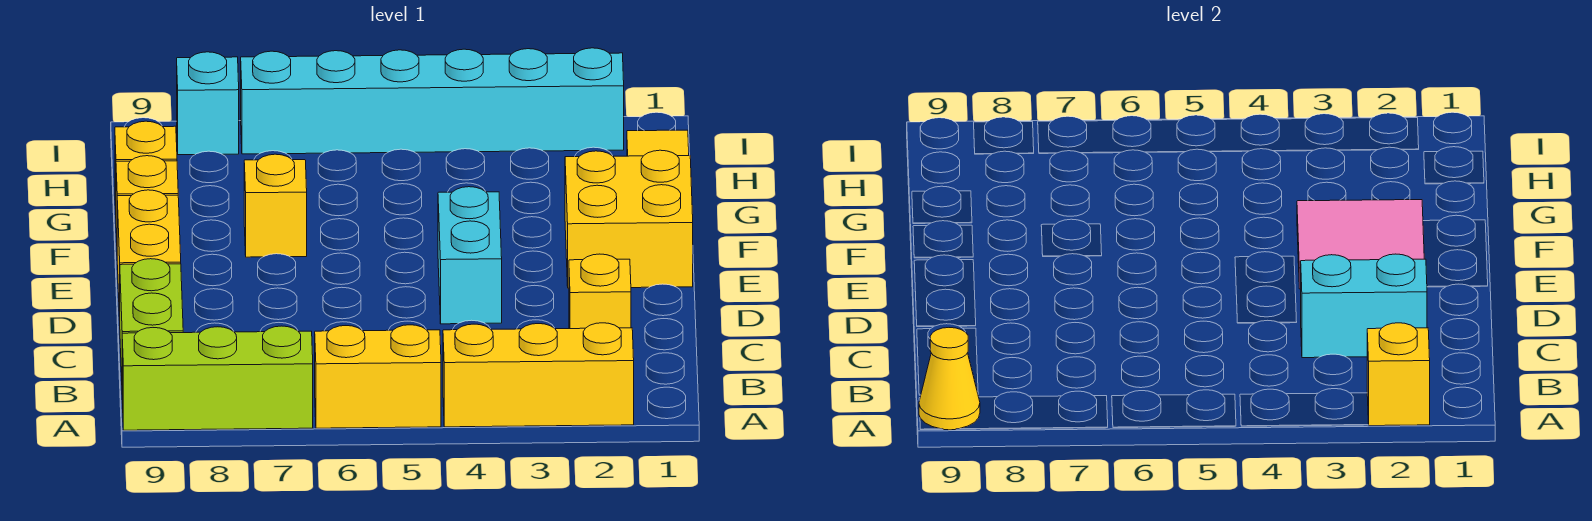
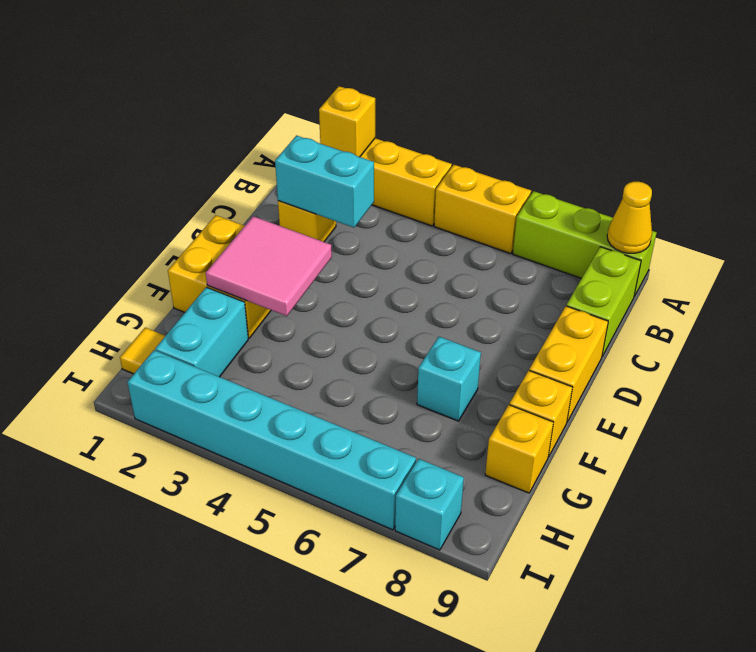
cyan brick D4:E4 level 1 -> cyan brick G2:H2 level 1
yellow brick F7 level 1 -> cyan brick F7 level 1

